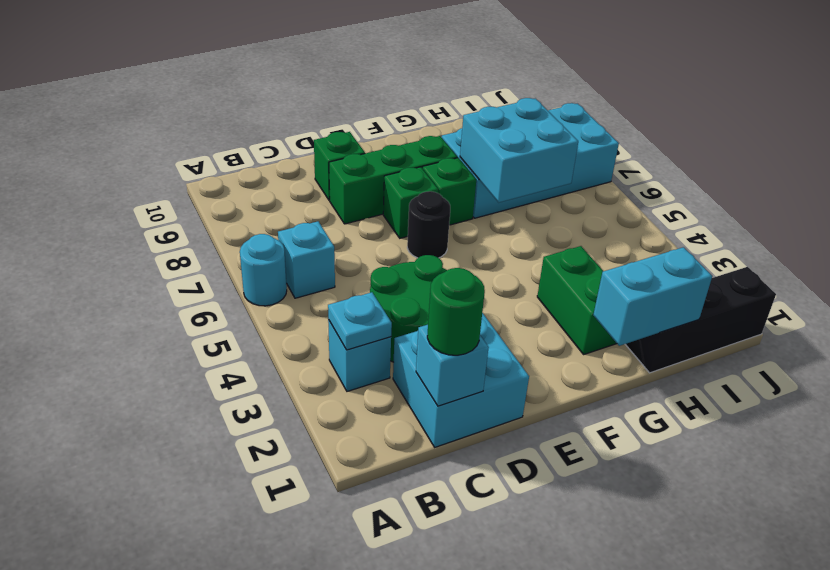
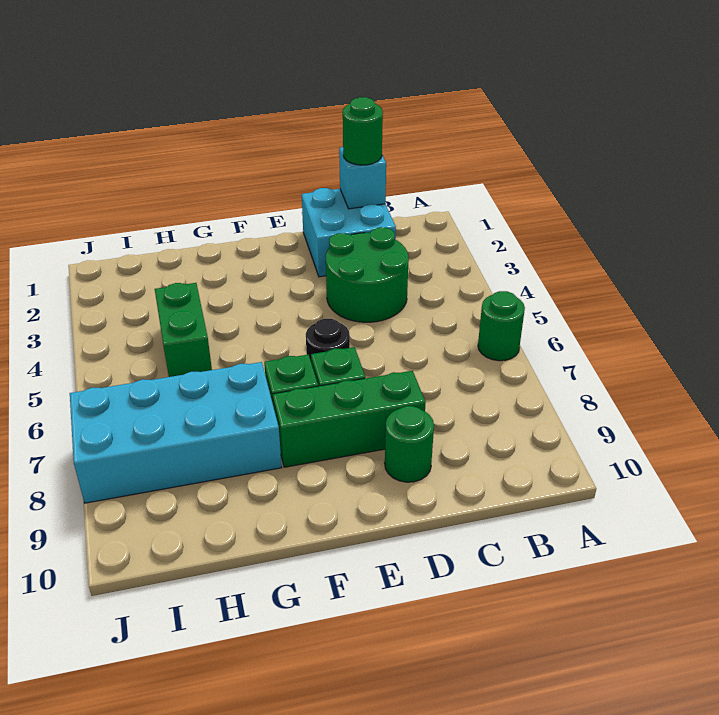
cyan round brick A6 level 1 -> green round brick A6 level 1
cyan brick B3 level 1 -> none
cyan plate B3 level 2 -> none
cyan brick B6 level 1 -> none
green brick D9 level 1 -> green round brick D9 level 1
cyan brick G1:H1 level 2 -> none
green brick G2:G3 level 1 -> green brick H4:H5 level 1
cyan brick G6:H7 level 2 -> none
black brick H1:J1 level 1 -> none

